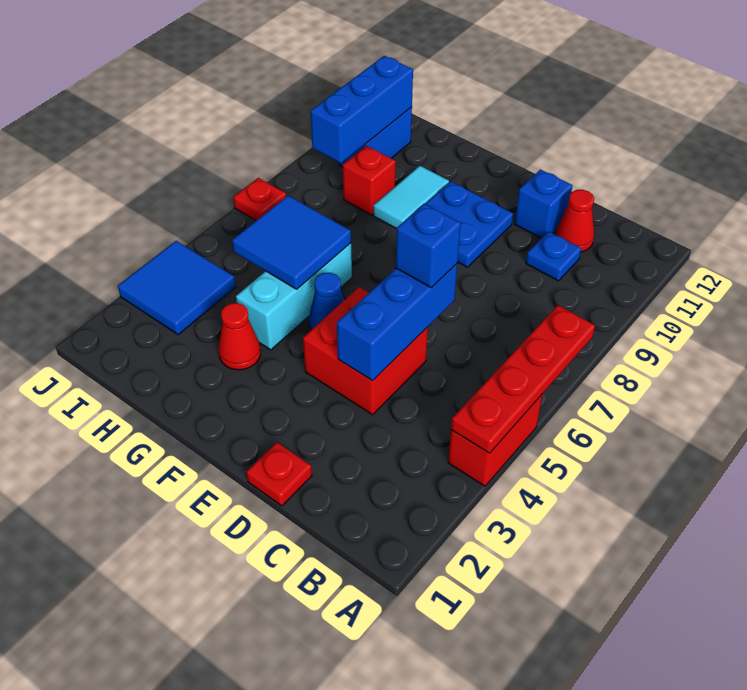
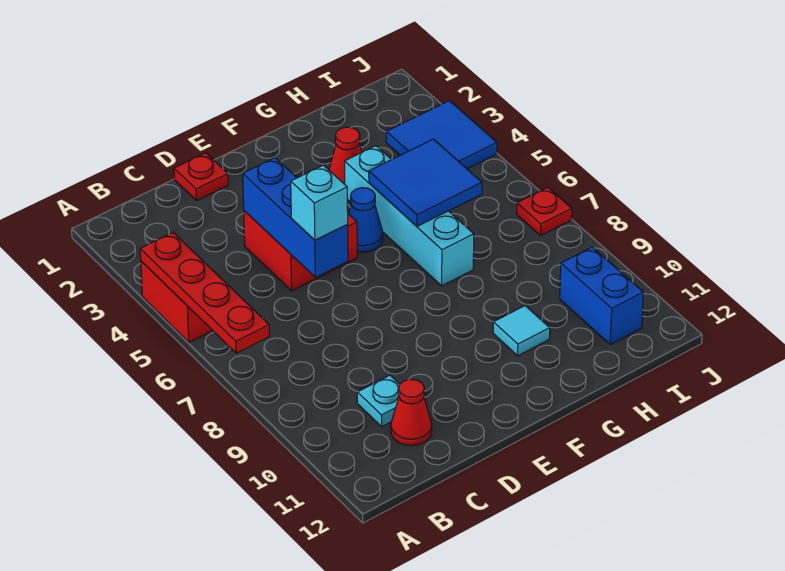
blue plate C10 level 1 -> cyan plate C10 level 1
blue brick D6 level 3 -> cyan brick D6 level 3
blue brick D11 level 1 -> none
blue plate E9:F10 level 1 -> none
cyan brick G4:G6 level 1 -> cyan brick G4:G7 level 1
cyan tile G9:G10 level 1 -> cyan tile G10 level 1
red brick H9 level 1 -> none
blue brick I9:I11 level 2 -> none

